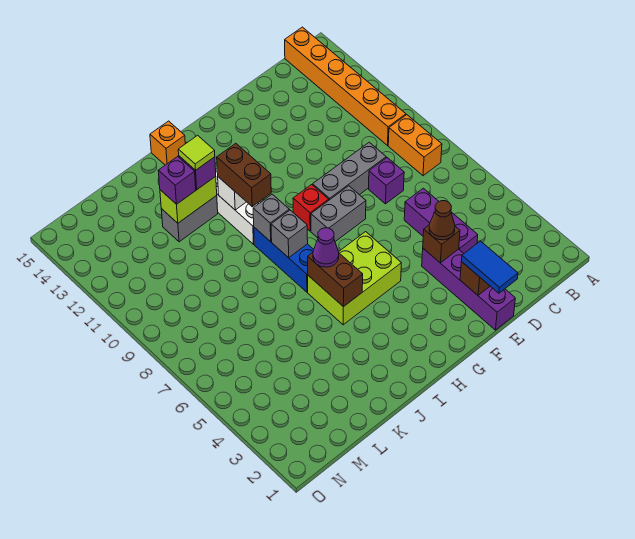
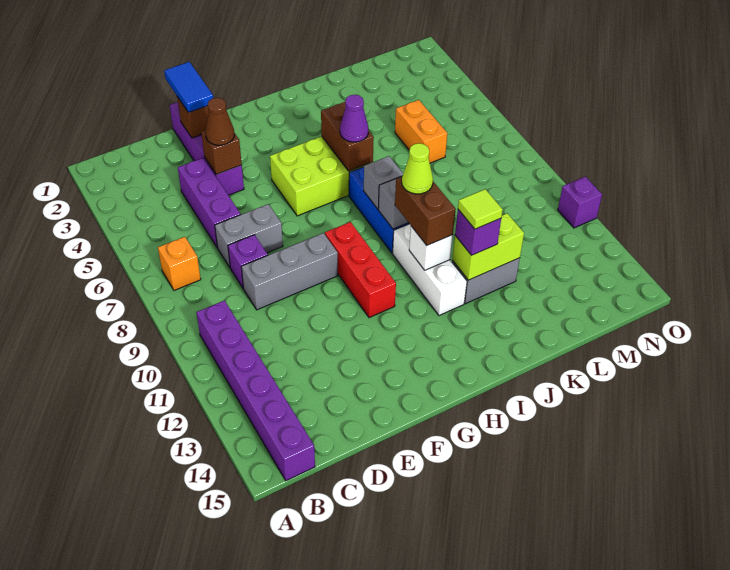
orange brick B8:B9 level 1 -> orange brick L5:L6 level 1
orange brick B10:B15 level 1 -> purple brick B10:B15 level 1
grey brick F8:G8 level 1 -> grey brick D7:E7 level 1
red brick G9 level 1 -> red brick G9:G11 level 1
none -> lime cone I10 level 4
orange brick I15 level 1 -> orange brick B7 level 1
purple brick K12 level 3 -> purple brick O11 level 1

